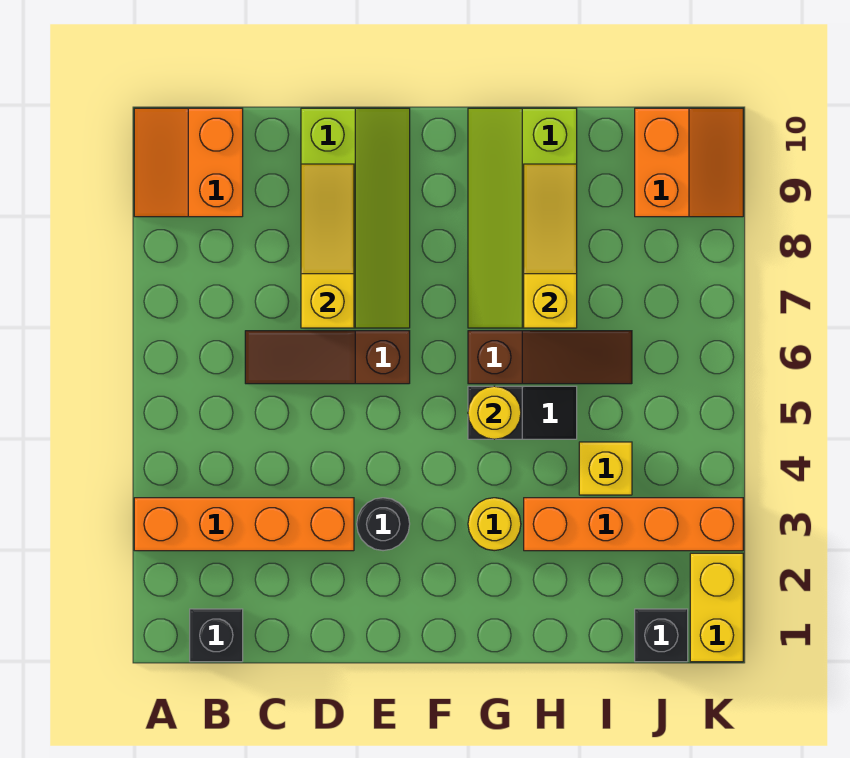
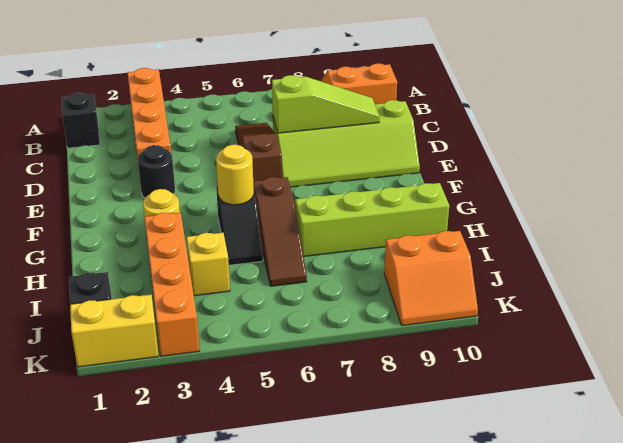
yellow slope D7:D9 level 2 top 7 -> lime slope D7:D9 level 2 top 7
yellow slope H7:H9 level 2 top 7 -> none

